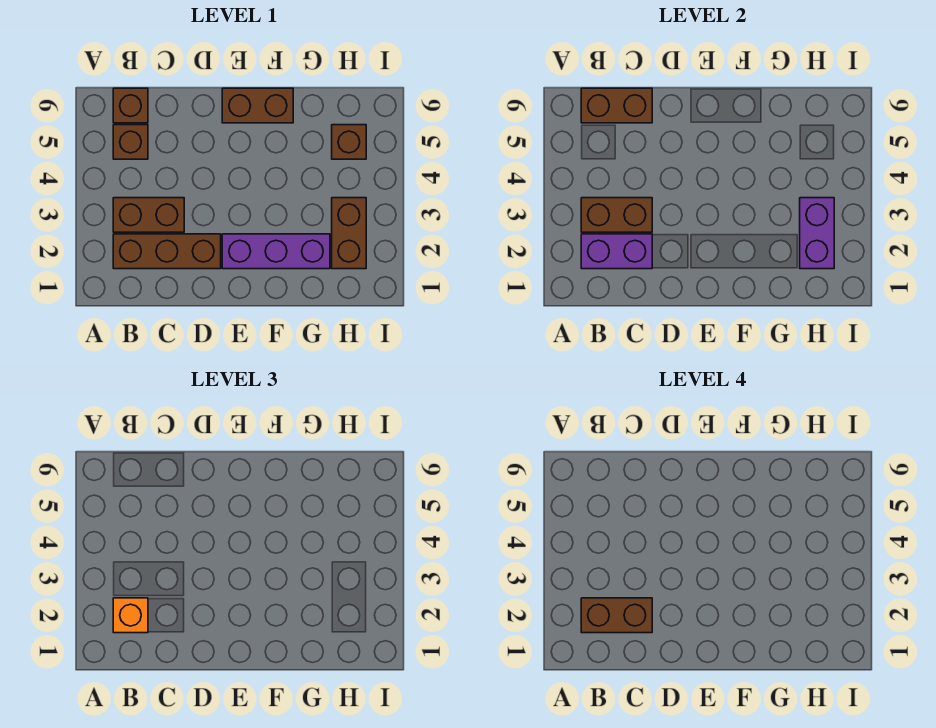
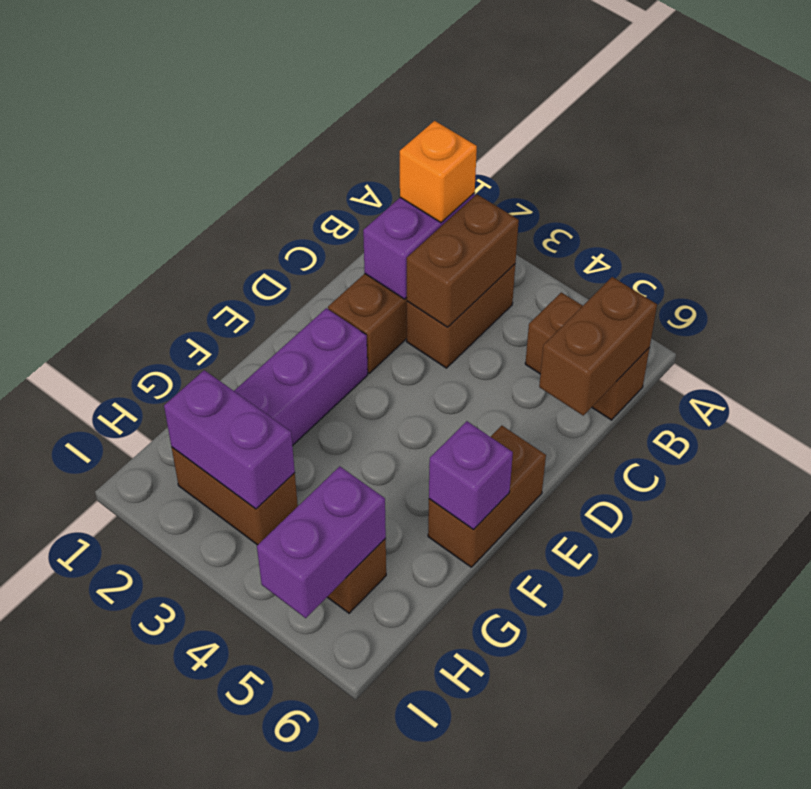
brown brick B2:C2 level 4 -> none
none -> purple brick F6 level 2
none -> purple brick H5:I5 level 2

